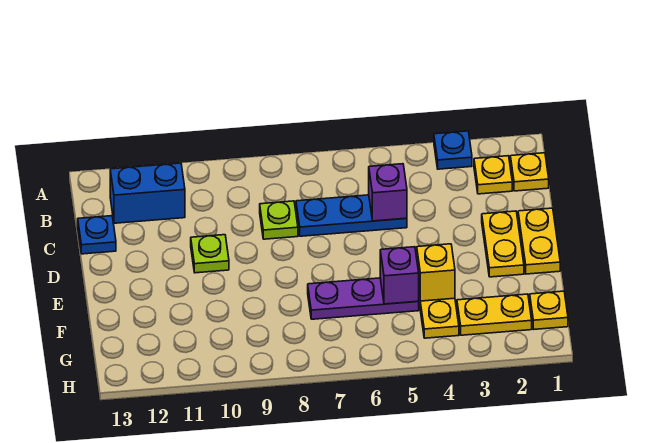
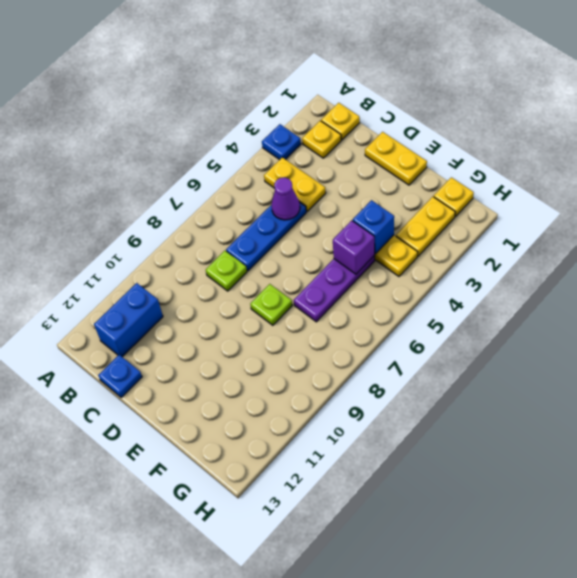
purple brick C5 level 2 -> purple cone C5 level 2
yellow plate D2:E2 level 1 -> yellow plate B4:C4 level 1
lime plate D10 level 1 -> lime plate E8 level 1
yellow brick F4 level 2 -> blue brick F4 level 2

